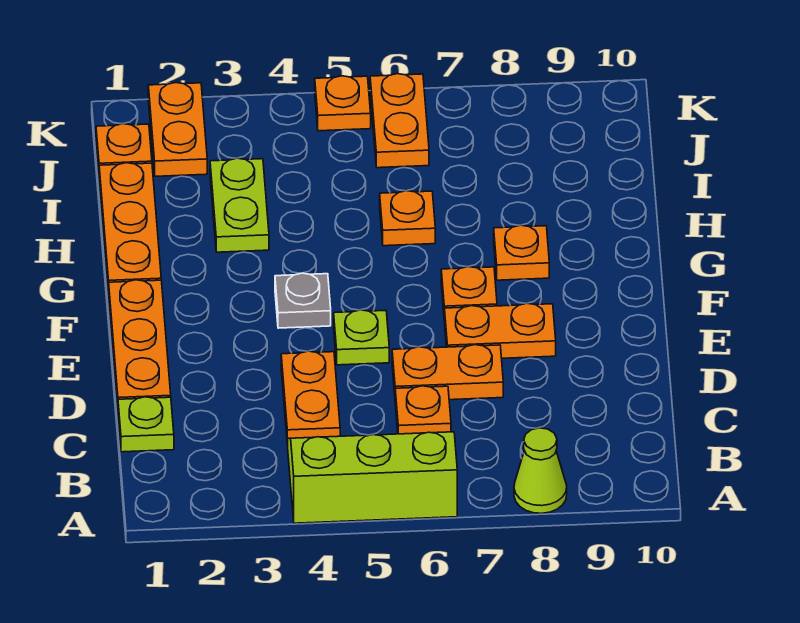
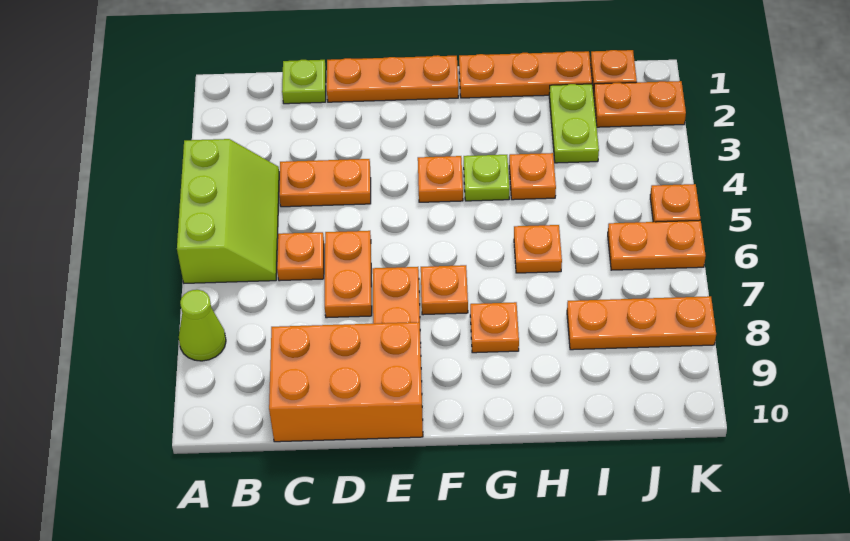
none -> orange brick C9:E10 level 1
lime plate E5 level 1 -> lime plate G4 level 1
grey plate F4 level 1 -> orange plate F4 level 1
lime plate H3:I3 level 1 -> lime plate I2:I3 level 1
none -> orange plate H4 level 1
none -> orange plate I8:K8 level 1

